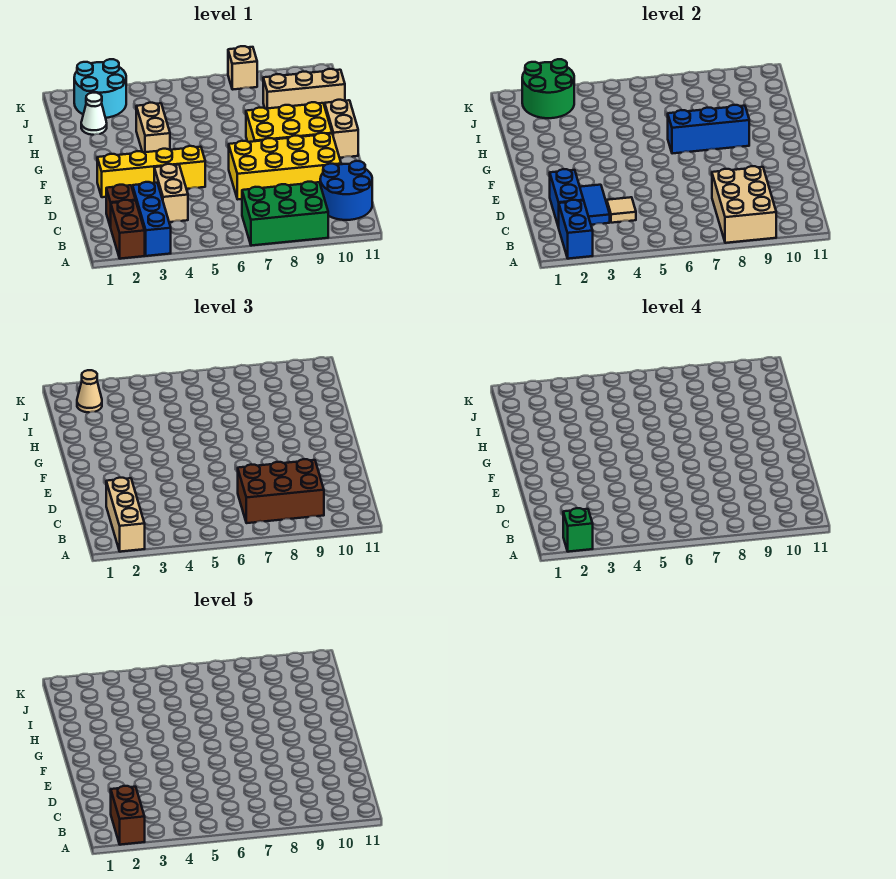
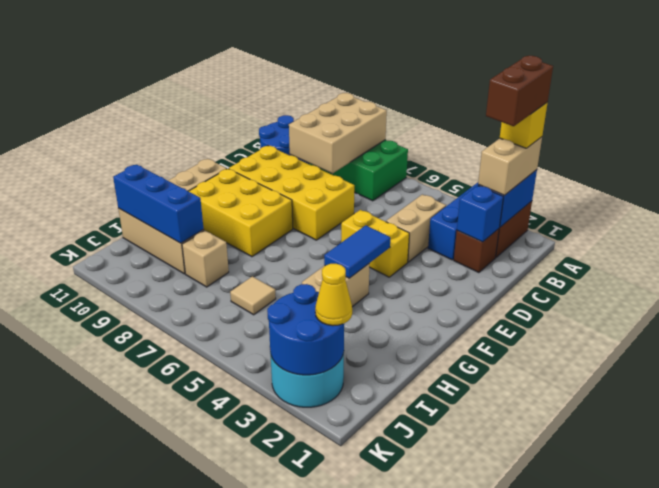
tan brick A2:C2 level 3 -> tan brick A2:B2 level 3
green brick A2 level 4 -> yellow brick A2 level 4
brown brick B7:C9 level 3 -> none
blue brick C2:D2 level 2 -> blue brick C2 level 2
blue tile C3:D3 level 2 -> blue tile F4:G4 level 2
tan tile C4 level 2 -> tan tile I6 level 1
yellow brick E2:E5 level 1 -> yellow brick E4:E5 level 1
blue brick G7:G9 level 2 -> blue brick I9:I11 level 2
white cone I2 level 1 -> none
green round brick J2:K3 level 2 -> blue round brick J2:K3 level 2
tan cone J2 level 3 -> yellow cone J2 level 3
tan brick K8 level 1 -> tan brick I8 level 1

